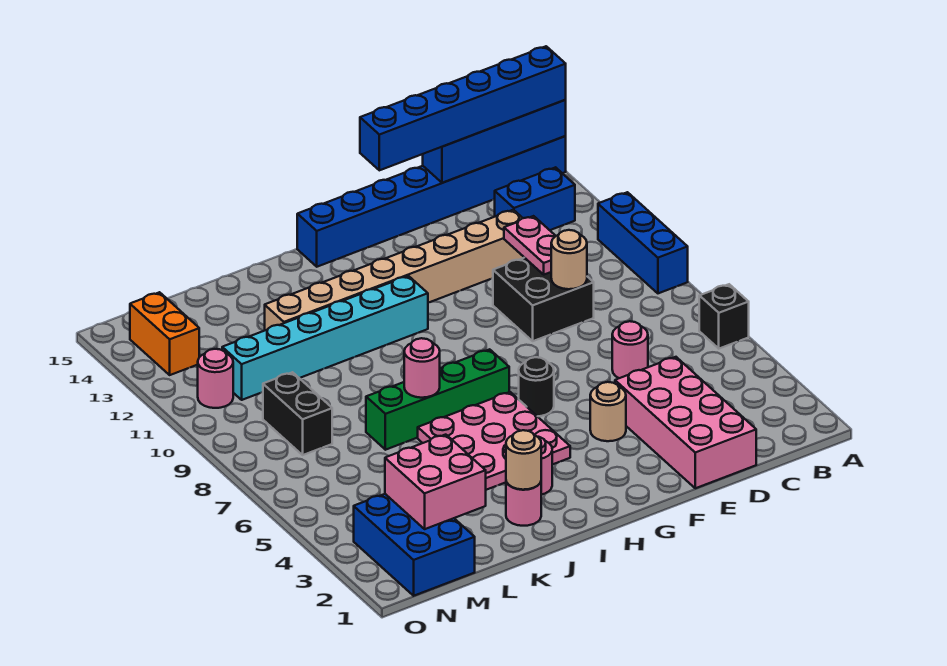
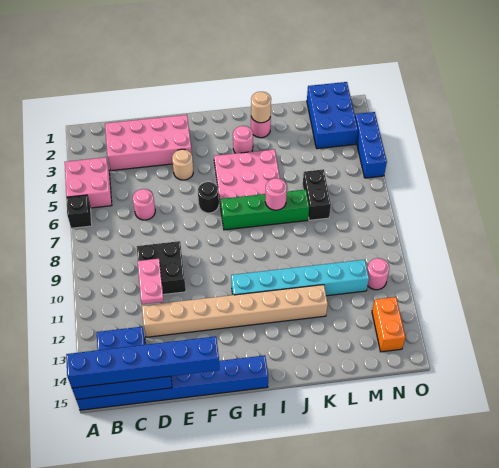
blue brick A9:A11 level 1 -> blue brick O3:O5 level 1
pink brick D1:E4 level 1 -> pink brick C2:F3 level 1
tan round brick D9 level 2 -> none
pink brick L2:M3 level 2 -> pink brick A4:B5 level 1
black brick M8:M9 level 1 -> black brick L6:L7 level 1

